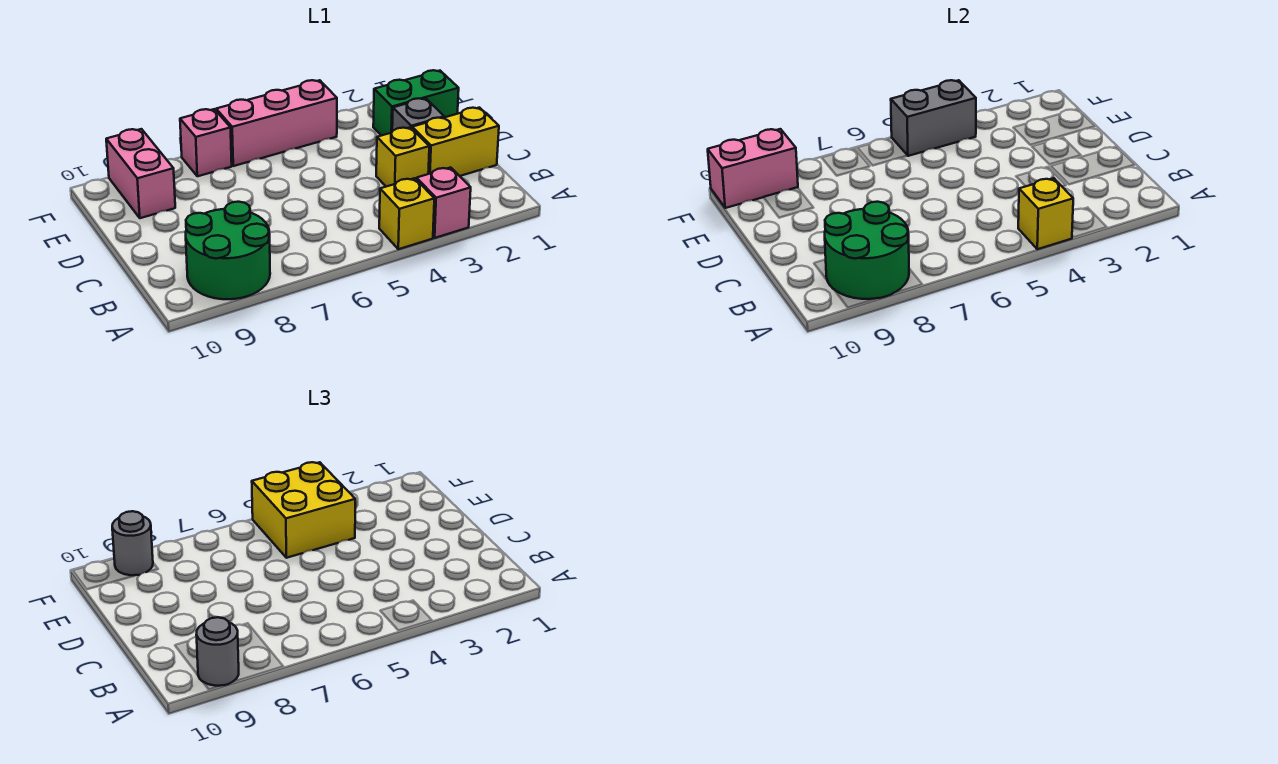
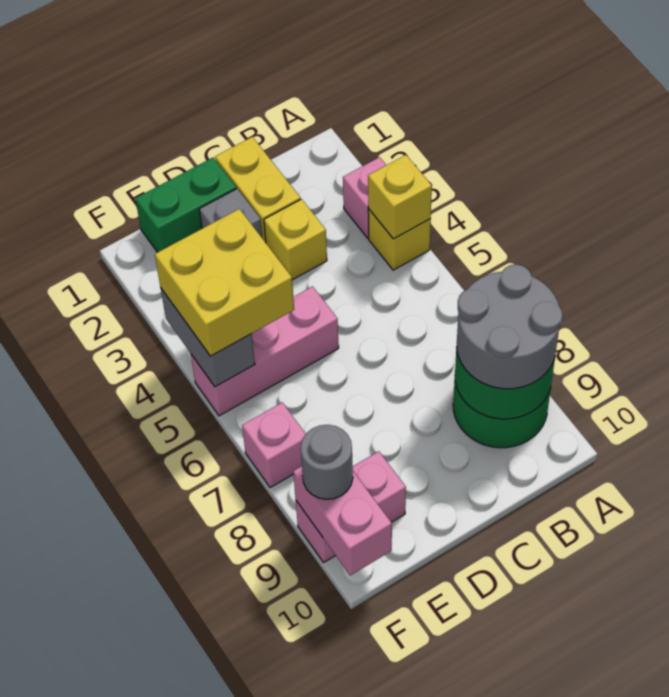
grey round brick A9 level 3 -> grey round brick A8:B9 level 3
green brick E1:E2 level 1 -> green brick D1:E1 level 1
pink brick F4:F6 level 1 -> pink brick D5:F5 level 1

